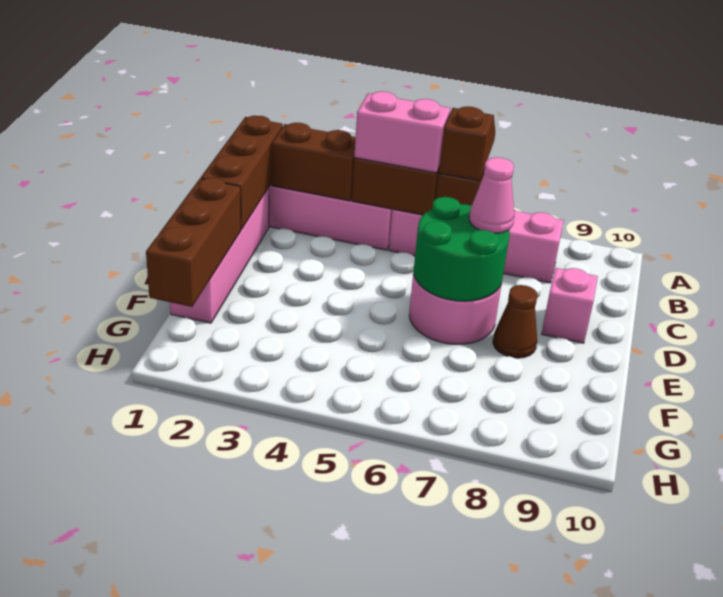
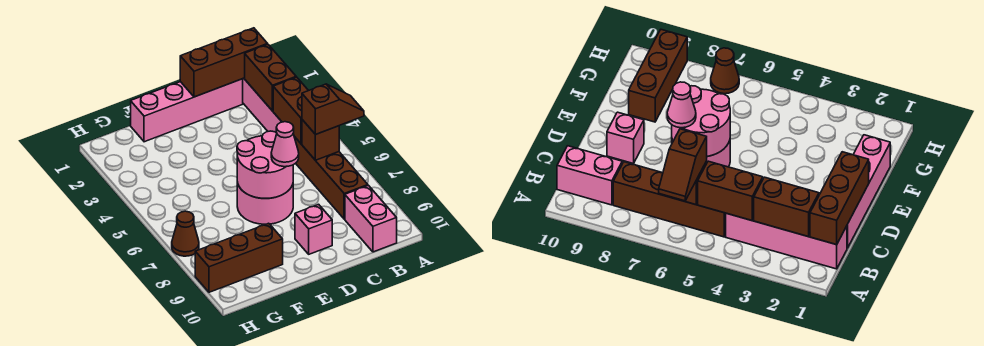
pink brick B4:B5 level 3 -> pink brick B9:B10 level 1
pink brick B5:B8 level 1 -> brown brick B5:B8 level 1
green round brick D6:E7 level 2 -> pink round brick D6:E7 level 2
brown brick E1:G1 level 2 -> brown brick F9:H9 level 1
brown cone E8 level 1 -> brown cone H7 level 1

